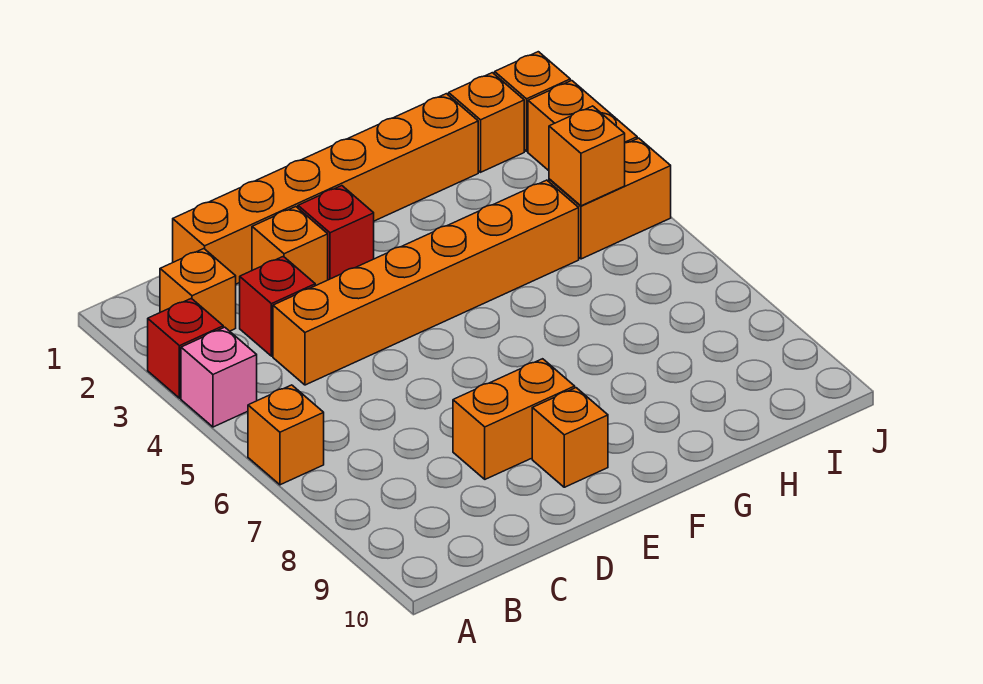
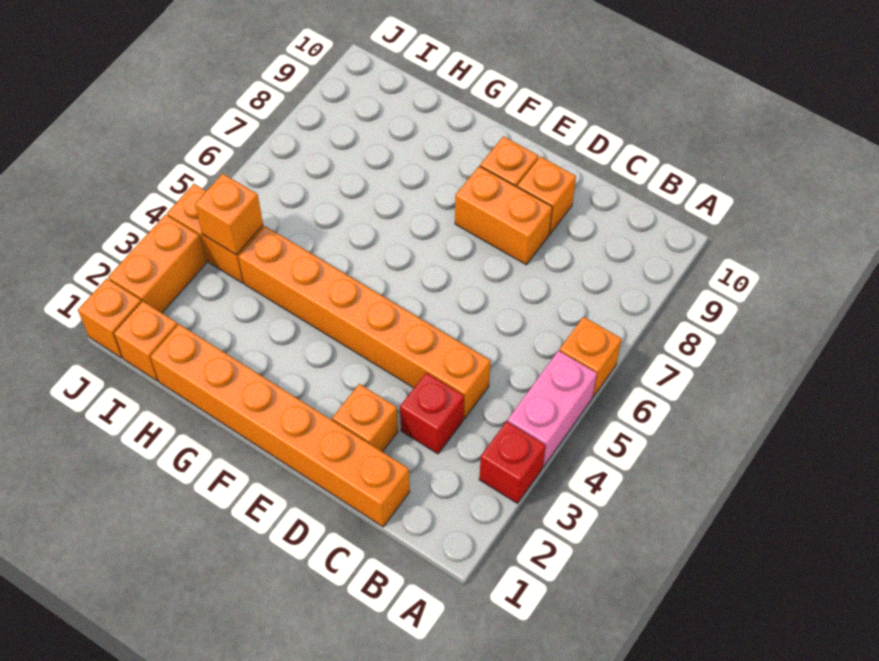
pink brick A4 level 1 -> pink brick A4:A5 level 1
orange brick B2 level 1 -> orange brick D9 level 1
red brick E2 level 1 -> none

